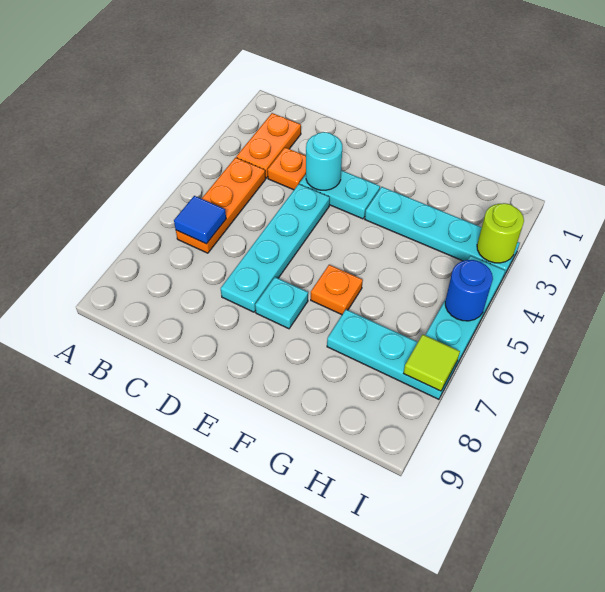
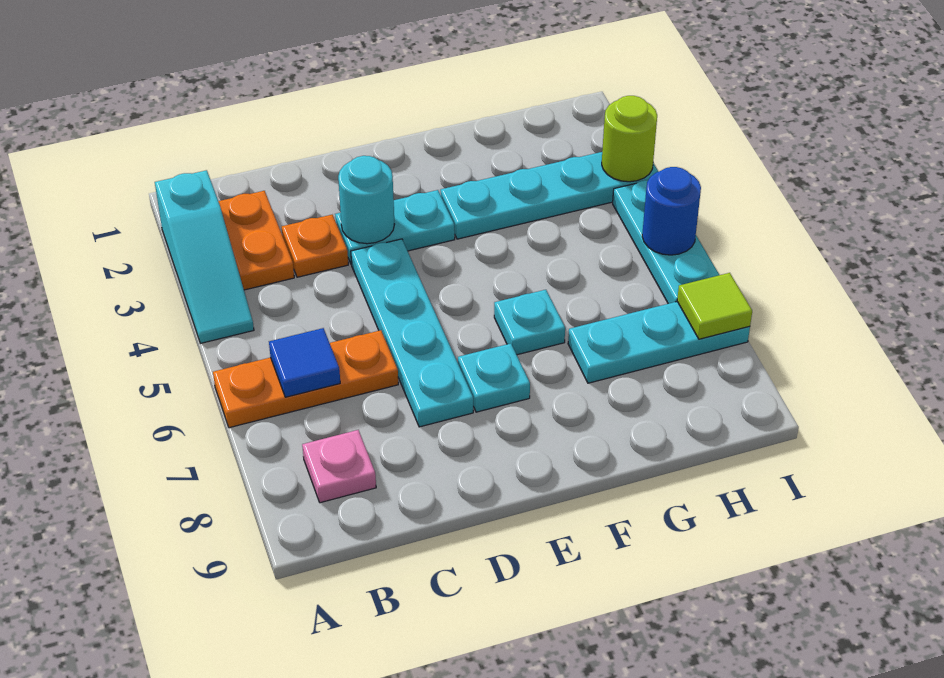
none -> cyan slope A2:A4 level 1 top 2
orange plate B4:B6 level 1 -> orange plate A6:C6 level 1
none -> pink plate B8 level 1
orange plate F6 level 1 -> cyan plate F6 level 1

